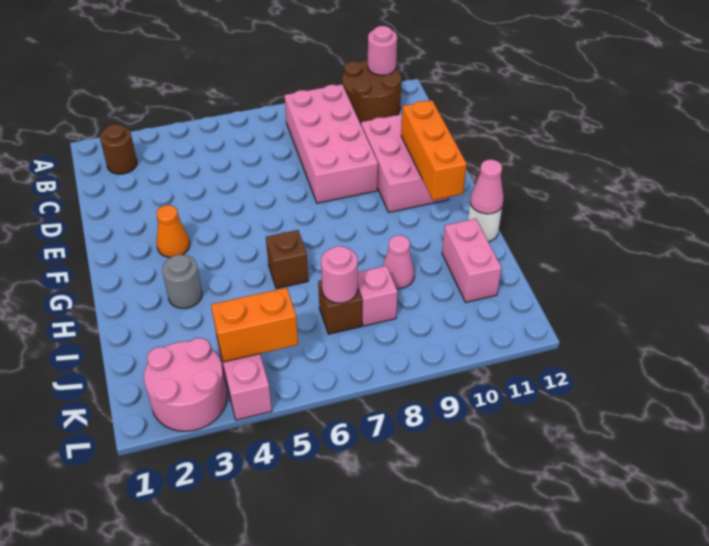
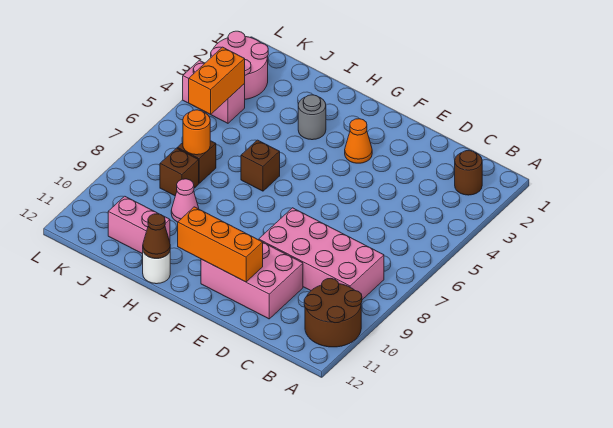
pink round brick A11 level 2 -> none
pink cone H12 level 2 -> brown cone H12 level 2
pink round brick J7 level 2 -> orange round brick J7 level 2
pink brick J8 level 1 -> brown brick J8 level 1

